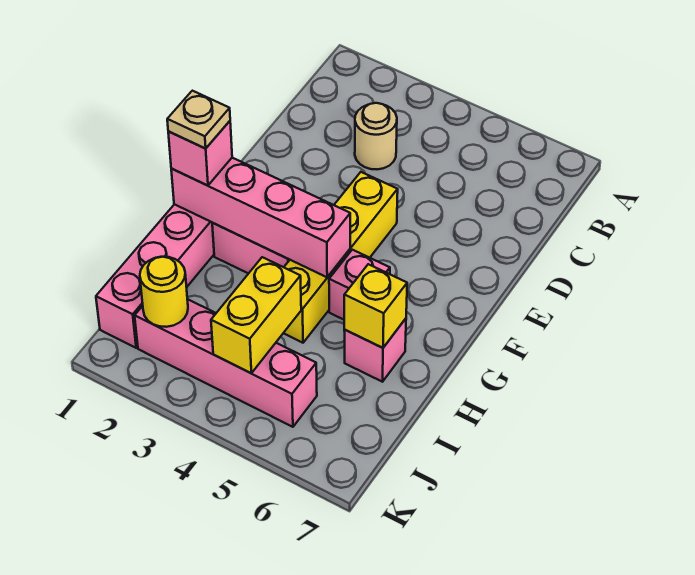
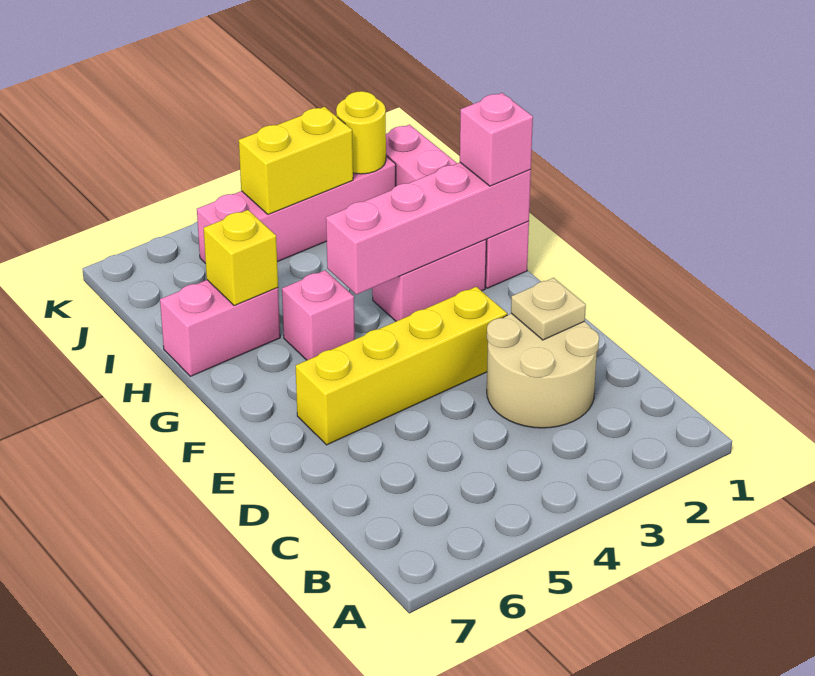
tan round brick C3 level 1 -> tan round brick C2:D3 level 1
yellow brick E4:H4 level 1 -> yellow brick E3:E6 level 1
tan plate G1 level 4 -> tan plate D2 level 2
pink brick H6 level 1 -> pink brick H6:H7 level 1
yellow brick I4:J4 level 2 -> yellow brick J3:J4 level 2

